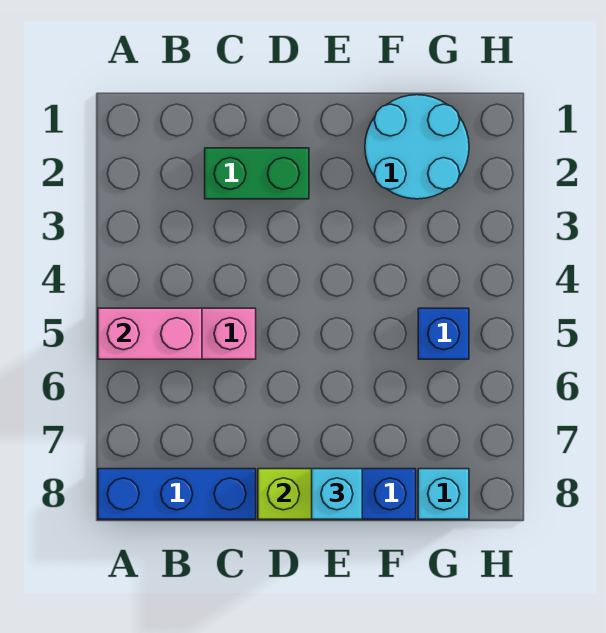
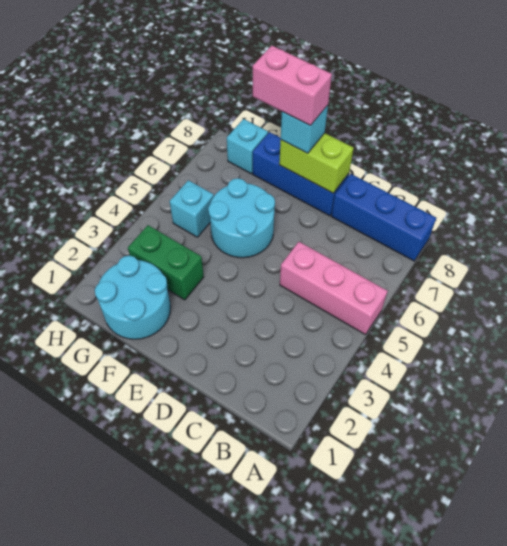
pink brick A5:B5 level 2 -> pink brick E8:F8 level 4
green brick C2:D2 level 1 -> green brick F3:G3 level 1
none -> cyan round brick E5:F6 level 1
blue brick G5 level 1 -> cyan brick G5 level 1

